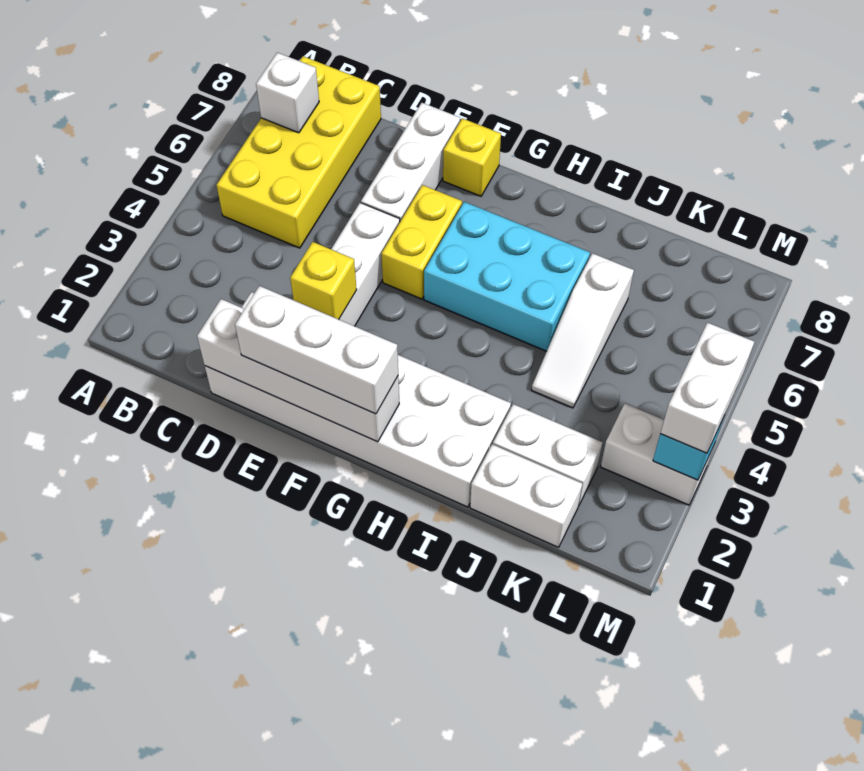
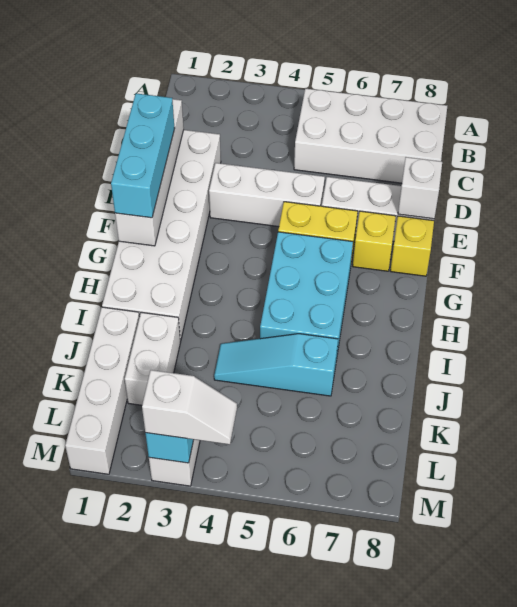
yellow brick B5:C8 level 1 -> white brick B5:C8 level 1
white brick B7 level 2 -> white brick E8 level 2
white brick E1:G1 level 3 -> cyan brick E1:G1 level 3
yellow brick E3 level 2 -> yellow brick F7 level 1
white brick J1:K1 level 1 -> white brick J1:M1 level 1
white slope J4:J6 level 1 top 6 -> cyan slope J4:J6 level 1 top 6
white brick M3:M4 level 3 -> white slope M3:M4 level 3 top 3

